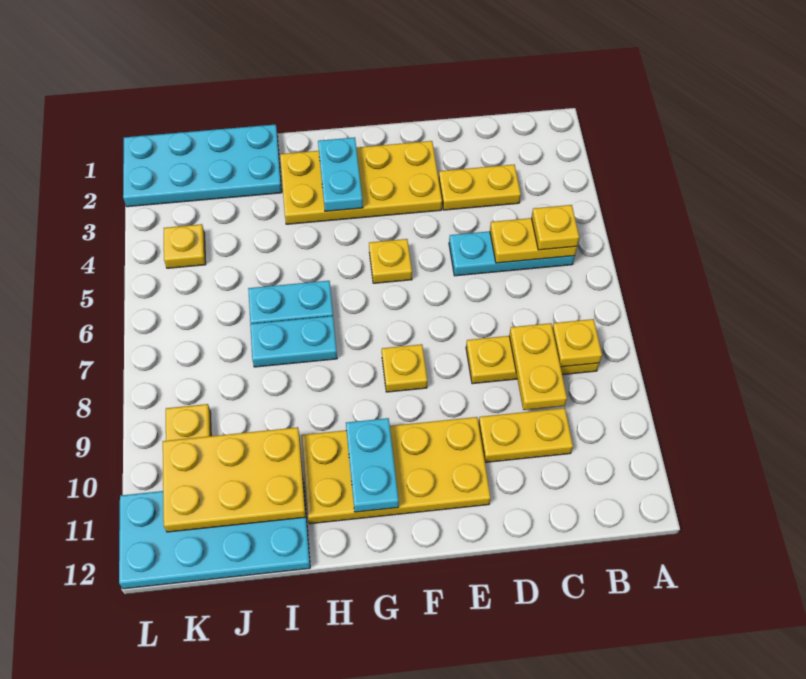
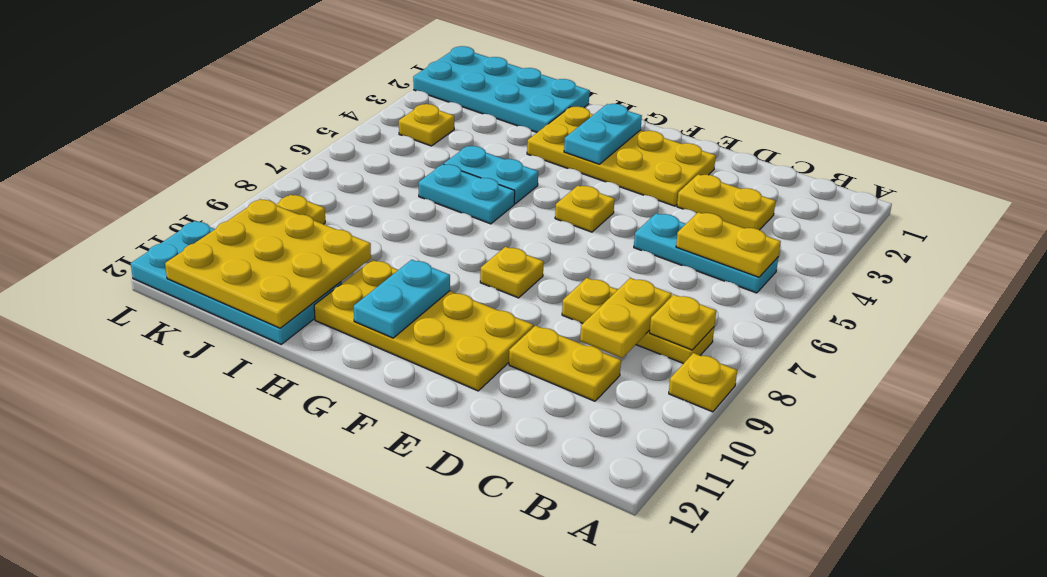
yellow plate B5 level 3 -> yellow plate A9 level 1
cyan plate H7:I7 level 1 -> cyan plate H5:I5 level 1
yellow plate I10:K11 level 2 -> yellow plate I10:K12 level 2

